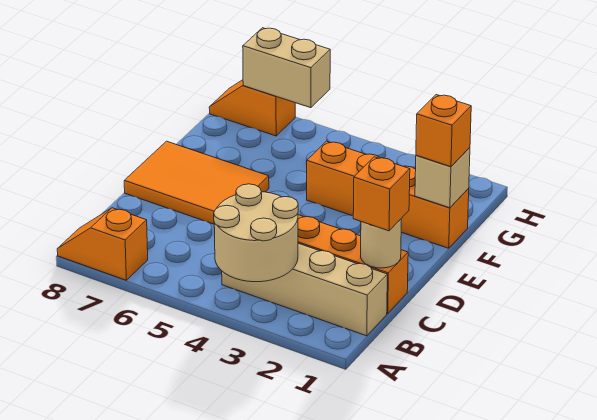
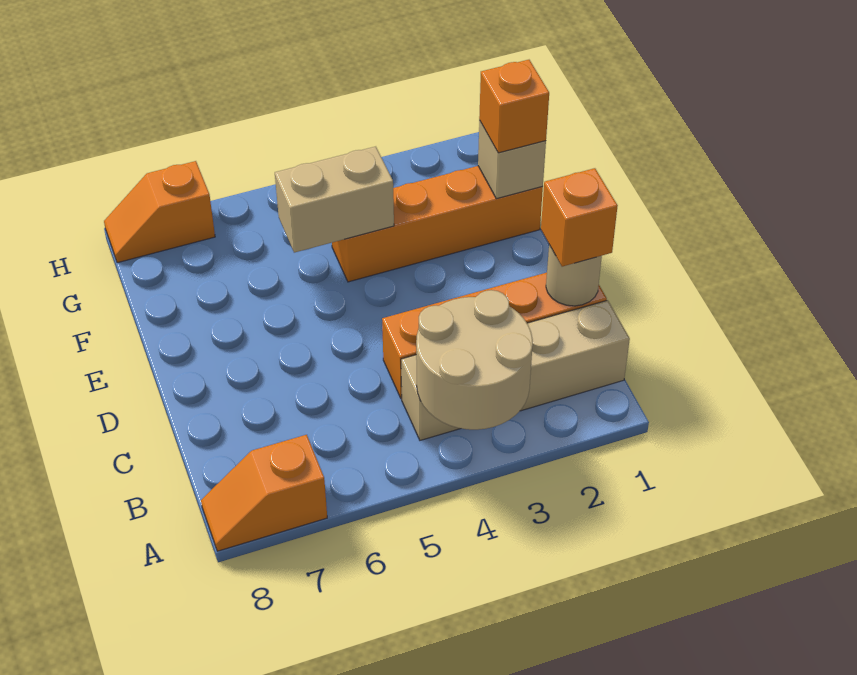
orange tile D6:E8 level 1 -> none
tan brick H6:H7 level 2 -> tan brick F4:F5 level 2

